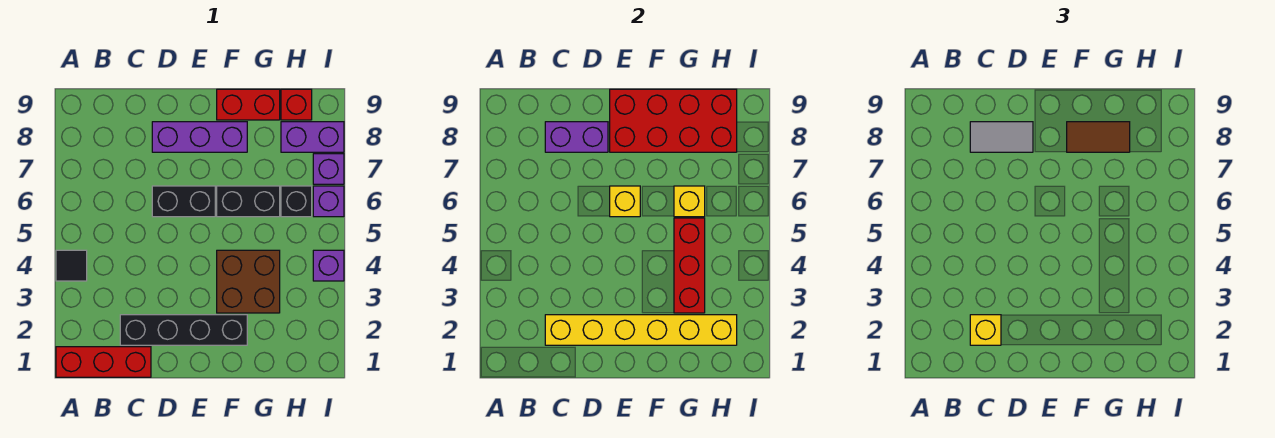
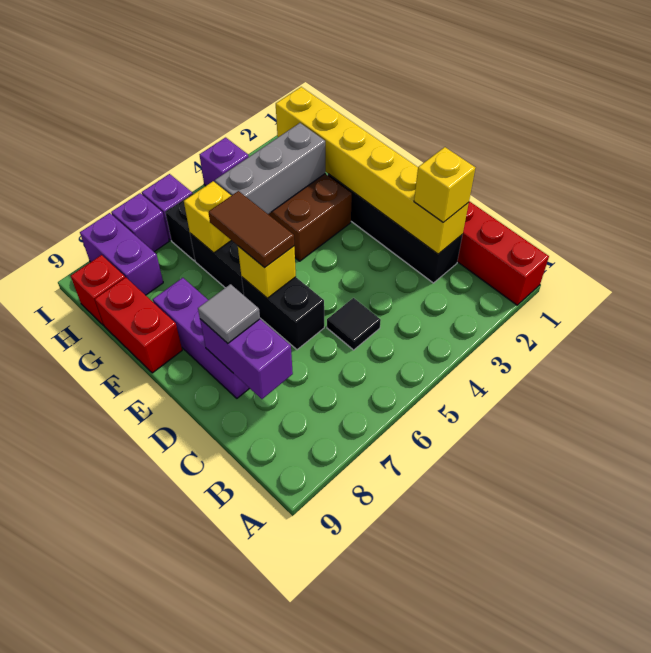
black tile A4 level 1 -> black tile C5 level 1
grey tile C8:D8 level 3 -> grey tile D8 level 3
red brick E8:H9 level 2 -> none
brown tile F8:G8 level 3 -> brown tile E6:F6 level 3
red brick G3:G5 level 2 -> grey brick G3:G5 level 2

